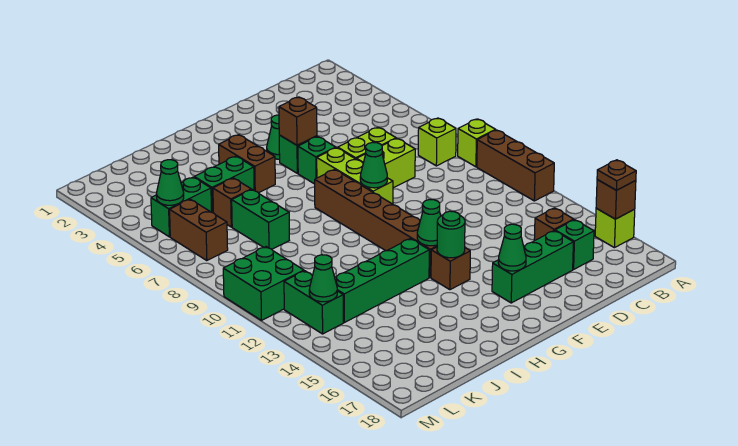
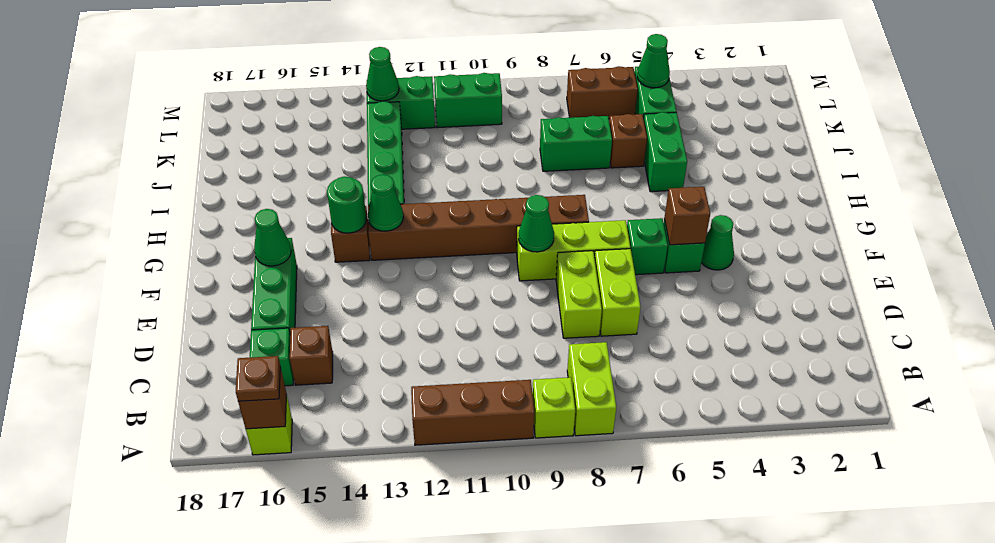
lime brick B8 level 1 -> lime brick A8:B8 level 1
brown brick H4:H5 level 1 -> none
green brick L10:M11 level 1 -> green brick L10:L11 level 1

